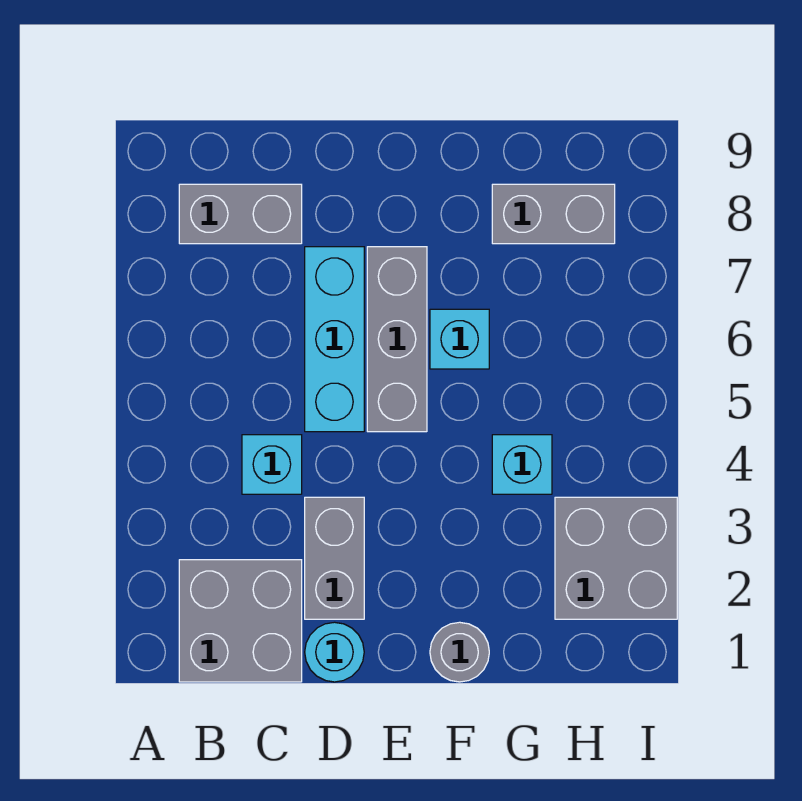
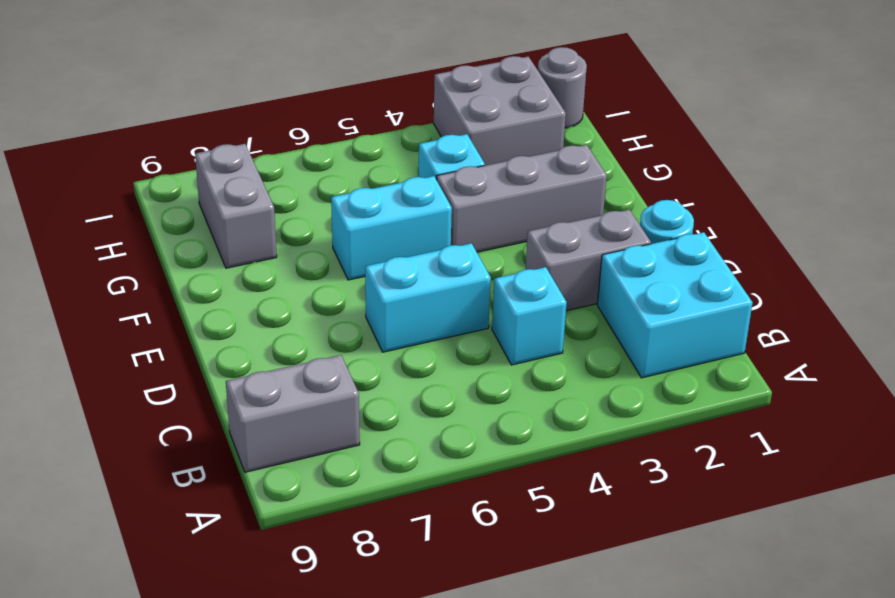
grey brick B1:C2 level 1 -> cyan brick B1:C2 level 1
grey brick B8:C8 level 1 -> grey brick B8:B9 level 1
cyan brick D5:D7 level 1 -> cyan brick D5:D6 level 1
grey brick E5:E7 level 1 -> grey brick F2:F4 level 1
grey round brick F1 level 1 -> grey round brick I1 level 1
cyan brick F6 level 1 -> cyan brick F5:F6 level 1

